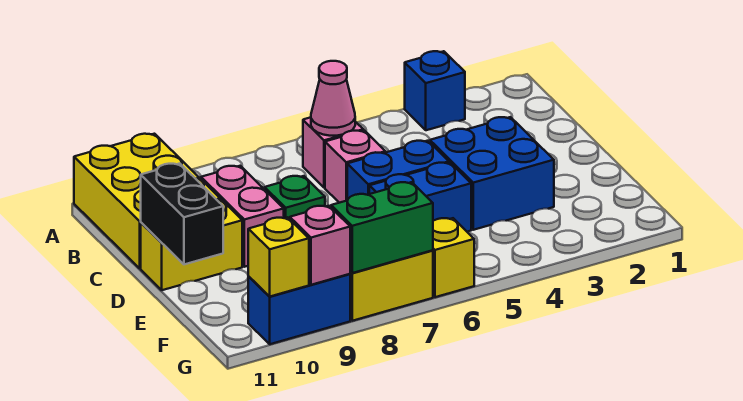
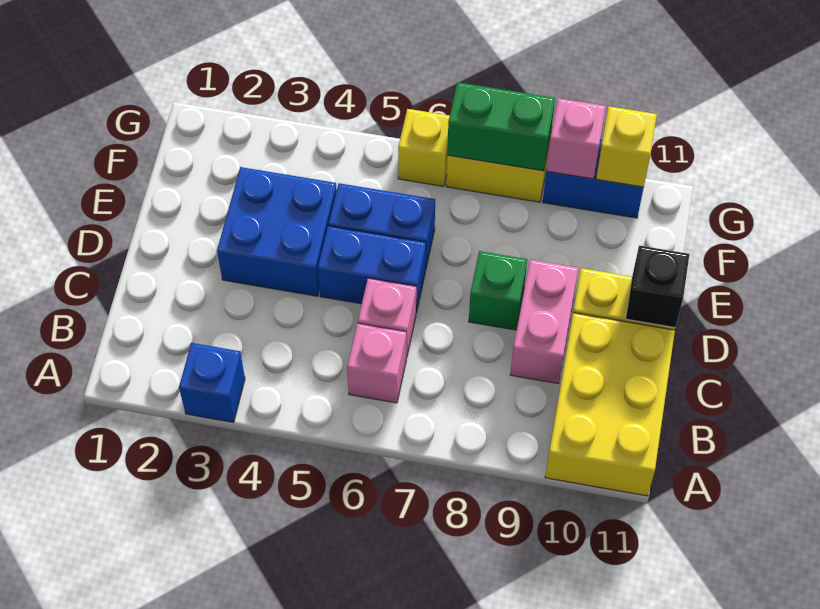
pink cone B6 level 2 -> none
black brick D11:E11 level 2 -> black brick D11 level 2

